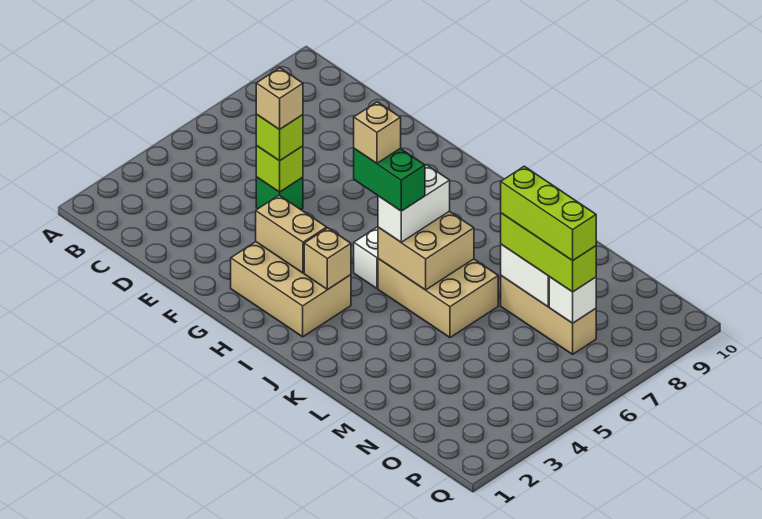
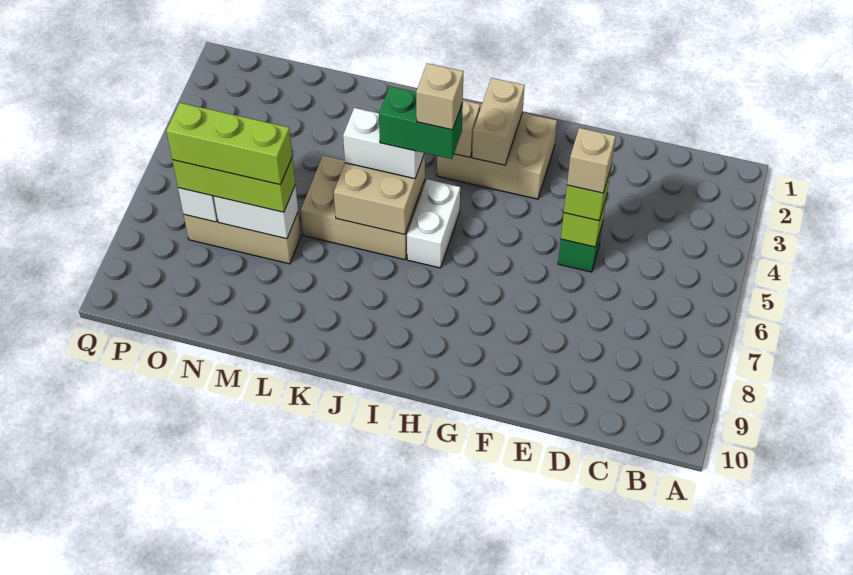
tan brick G3:H3 level 2 -> tan brick H2:H3 level 2
white brick J5:J6 level 3 -> white brick J5:K5 level 3

